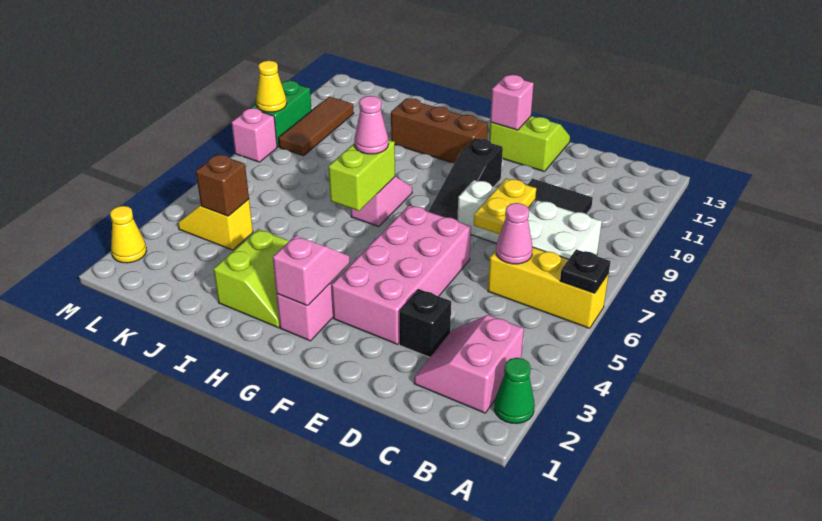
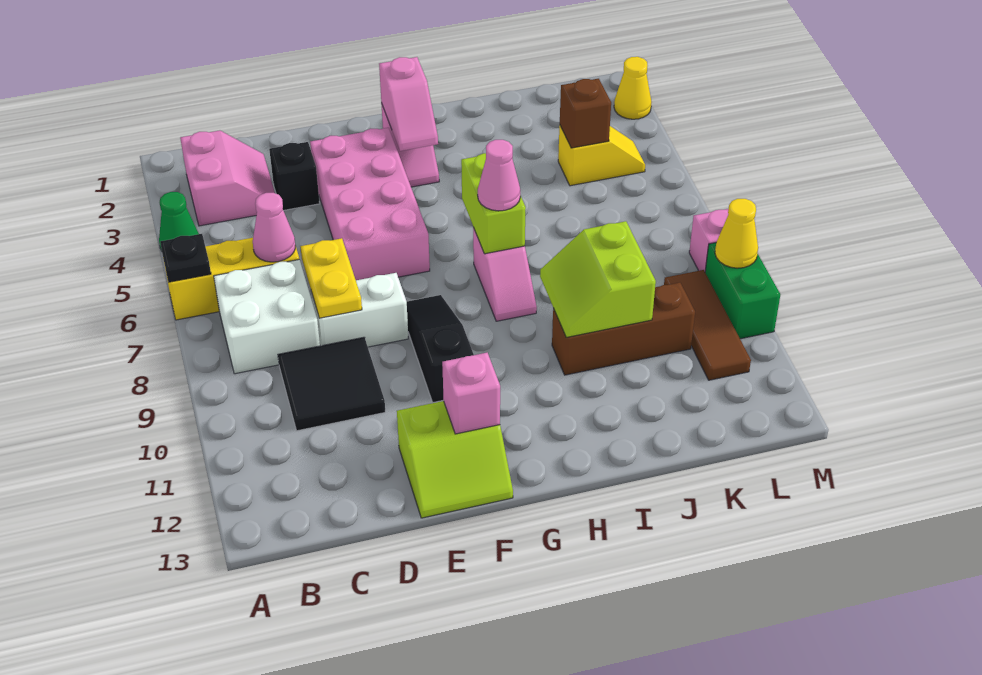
green cone A2 level 1 -> green cone A4 level 1
brown brick G11:I11 level 1 -> brown brick I10:K10 level 1
lime slope H2:I3 level 1 top I -> lime slope I9:J10 level 2 top J

